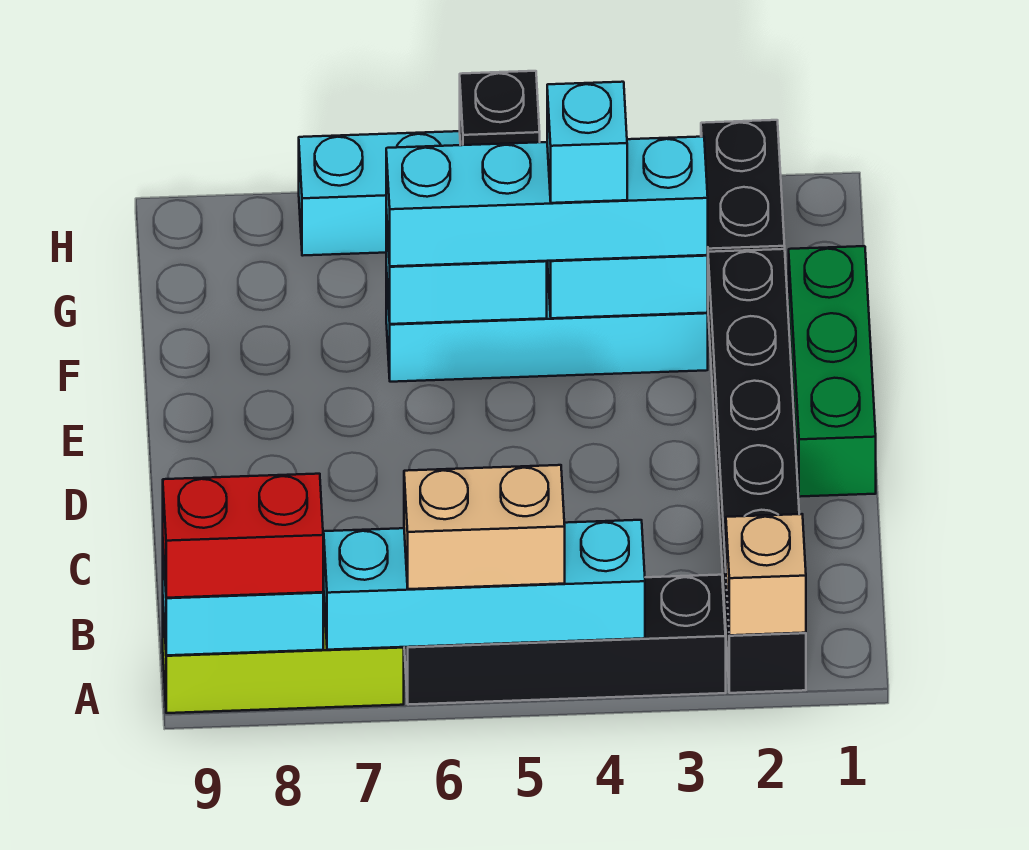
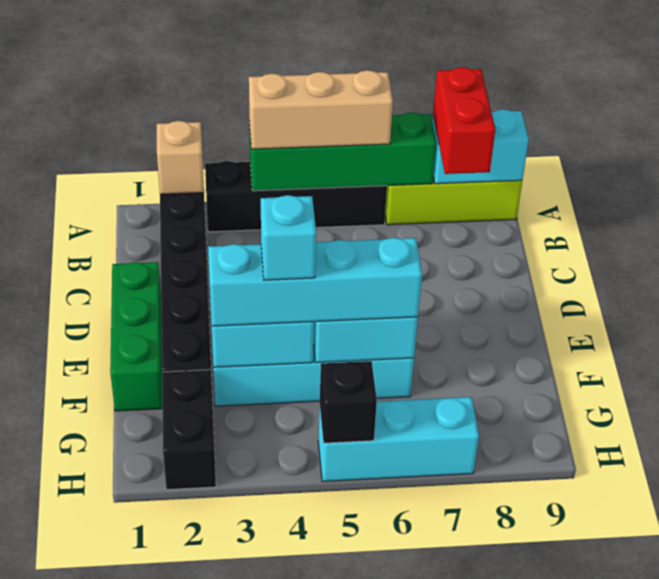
cyan brick A4:A7 level 2 -> green brick A4:A7 level 2
tan brick A5:A6 level 3 -> tan brick A4:A6 level 3
red brick A8:A9 level 3 -> red brick A8:B8 level 3

